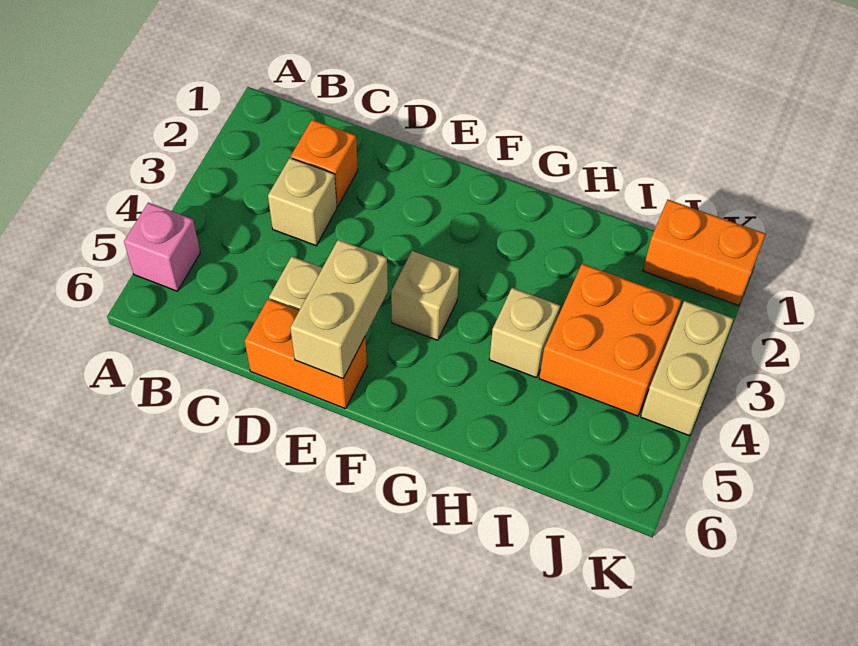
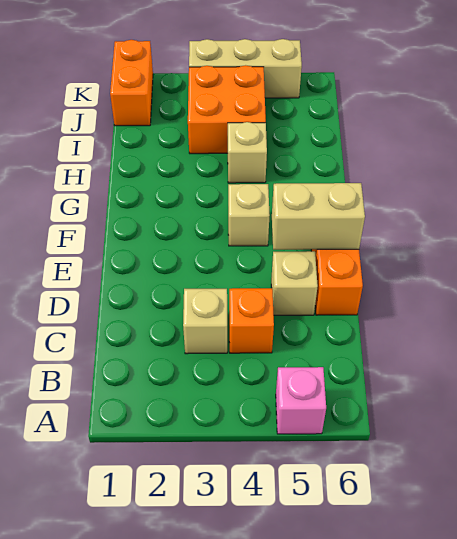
orange brick C2 level 1 -> orange brick C4 level 1
tan brick K3:K4 level 1 -> tan brick K3:K5 level 1

